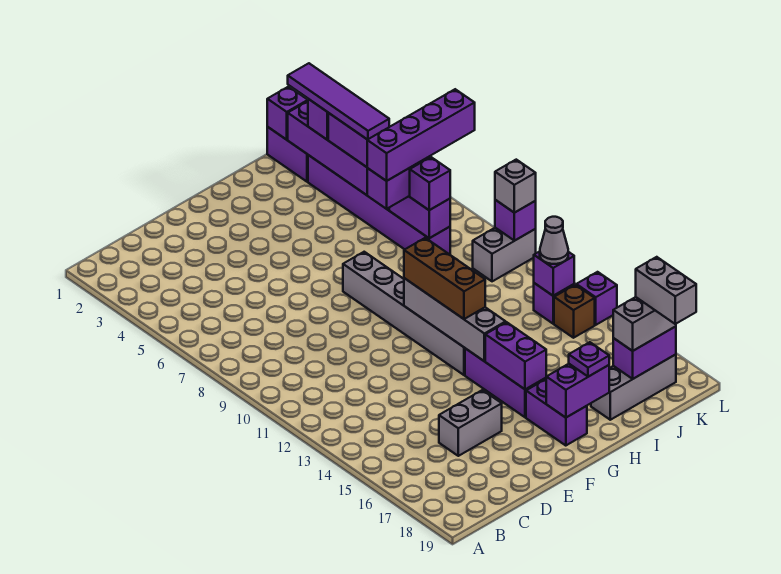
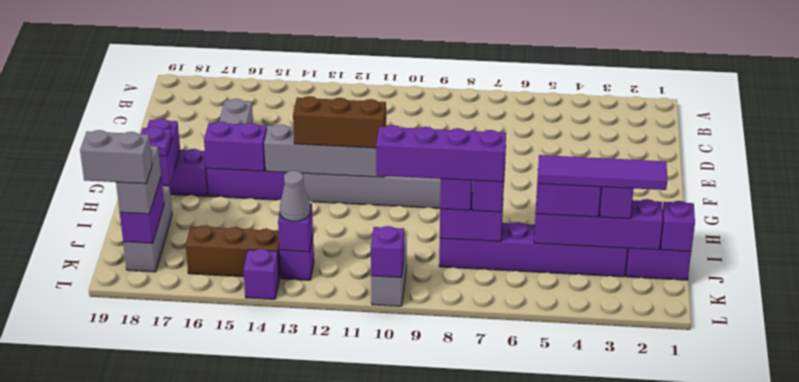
purple brick I7:L7 level 4 -> purple brick J7:J10 level 4
brown brick K14 level 1 -> brown brick K14:K16 level 1
grey brick L10 level 3 -> none

